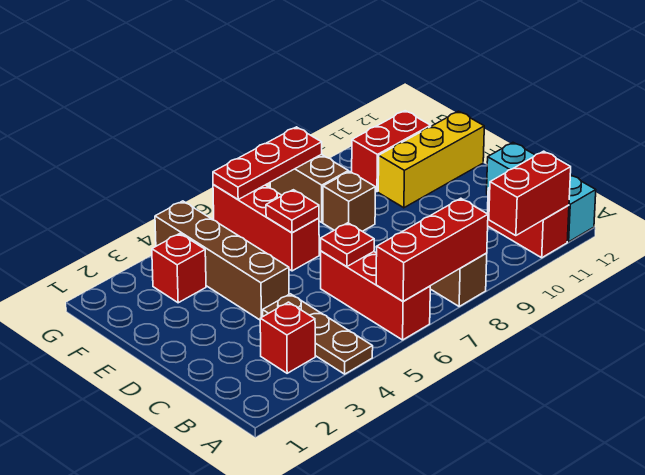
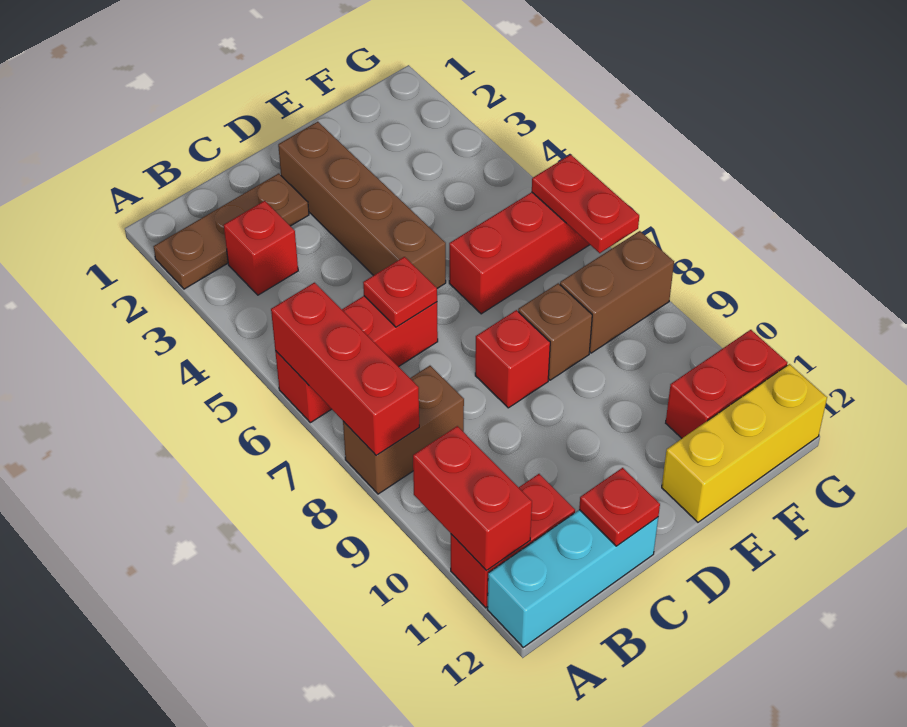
brown plate A4:C4 level 1 -> brown plate A2:C2 level 1
brown brick D4:G4 level 1 -> brown brick D2:D5 level 1
red plate E6 level 2 -> red plate C12 level 2
yellow brick E10:E12 level 1 -> yellow brick E12:G12 level 1
red brick F3 level 1 -> red brick D8 level 1
red brick F10:F11 level 1 -> red brick F11:G11 level 1
red plate G6:G8 level 2 -> red plate G6:G7 level 2

